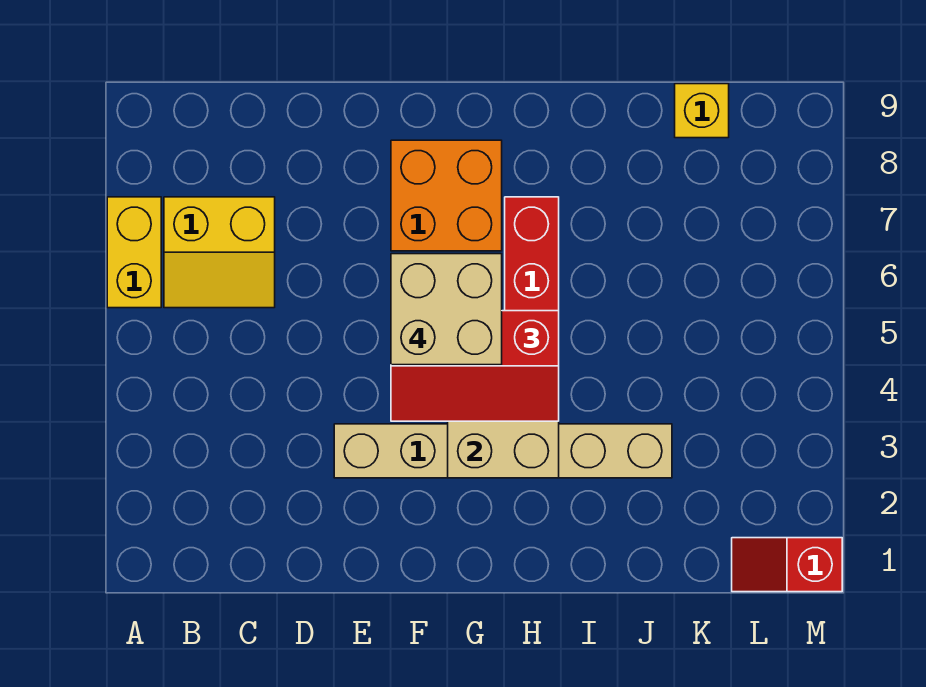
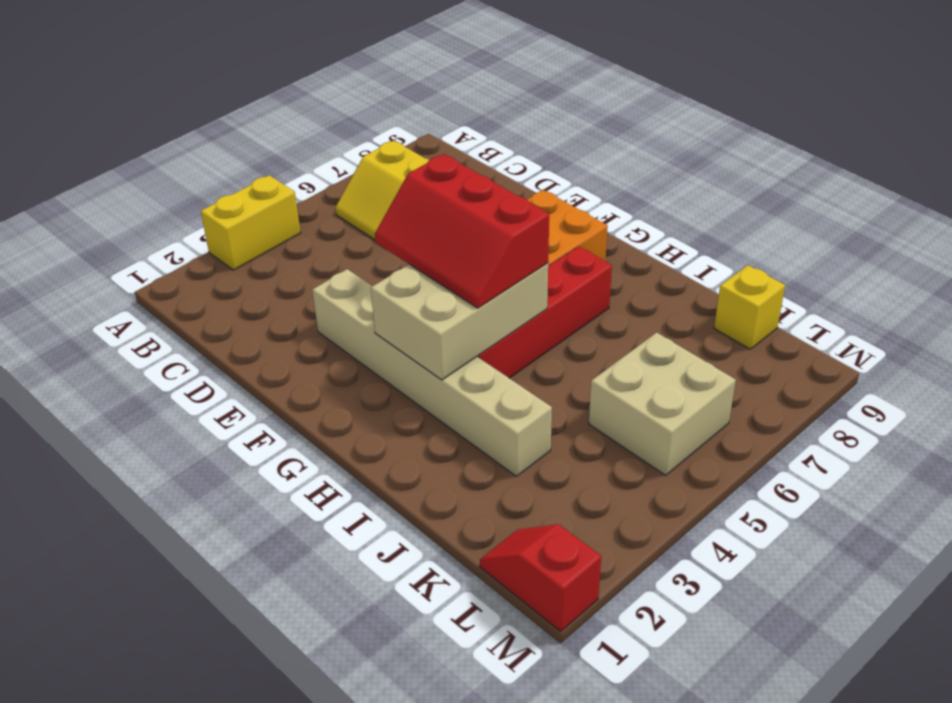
yellow brick A6:A7 level 1 -> yellow brick A3:A4 level 1
tan brick F5:G6 level 4 -> tan brick K5:L6 level 1

